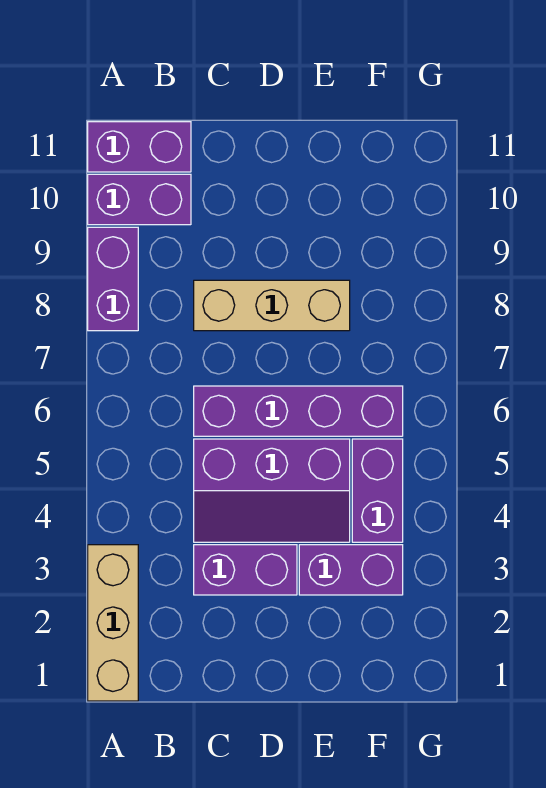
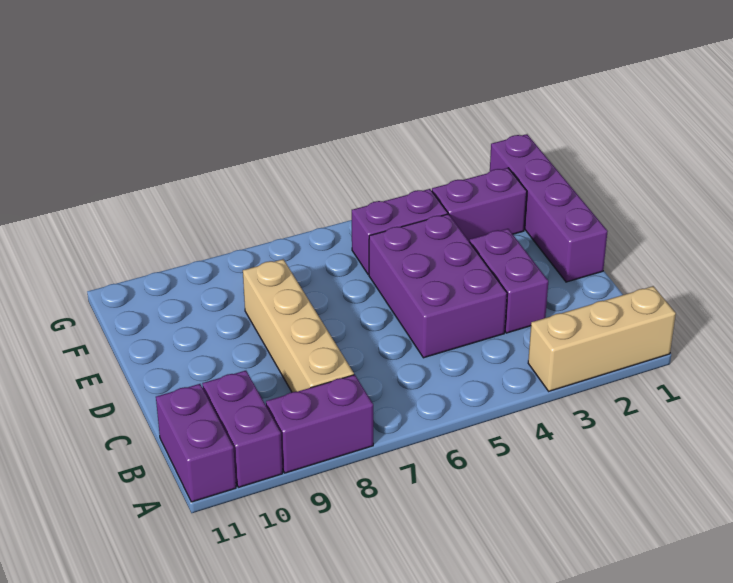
purple slope C4:E5 level 1 top 5 -> purple brick C4:E5 level 1
purple brick C6:F6 level 1 -> purple brick D1:G1 level 1
tan brick C8:E8 level 1 -> tan brick B8:E8 level 1
purple brick E3:F3 level 1 -> purple brick F2:F3 level 1

